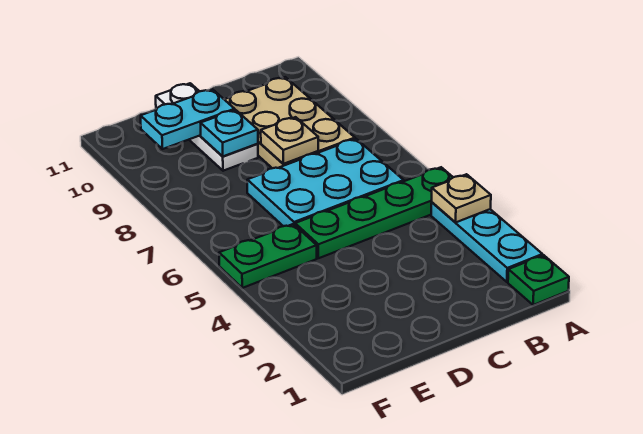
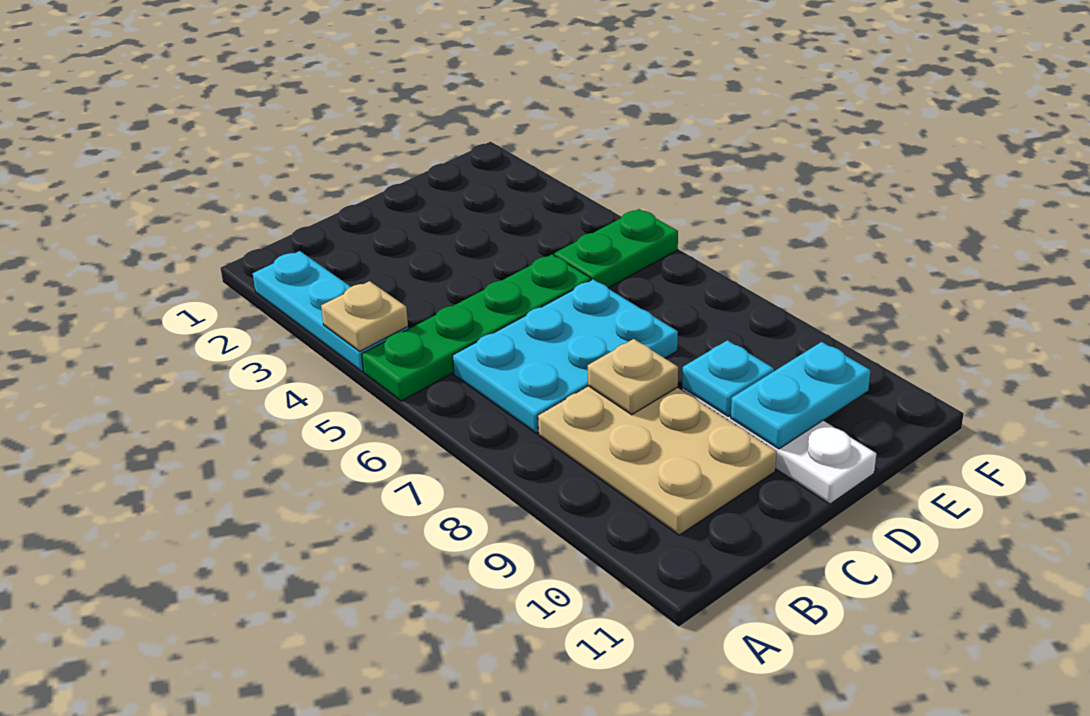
green plate A1 level 1 -> none

